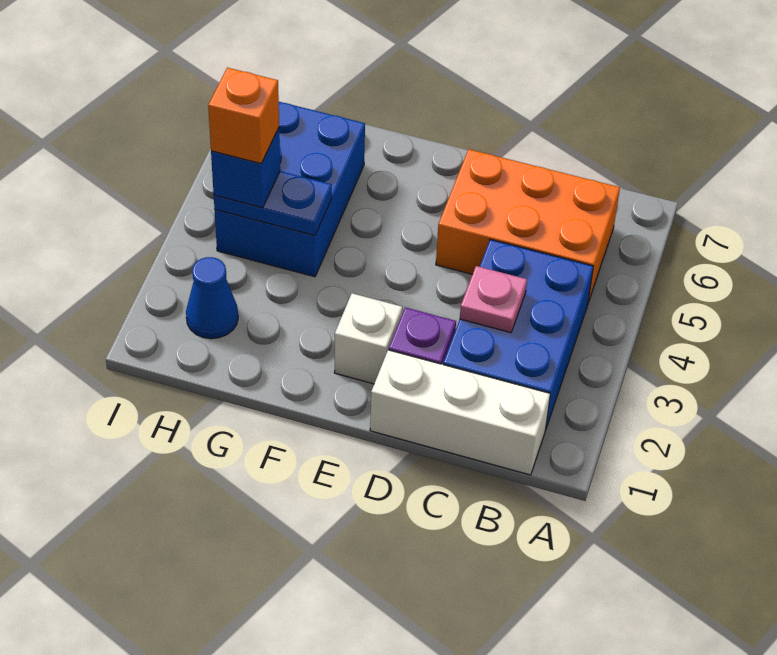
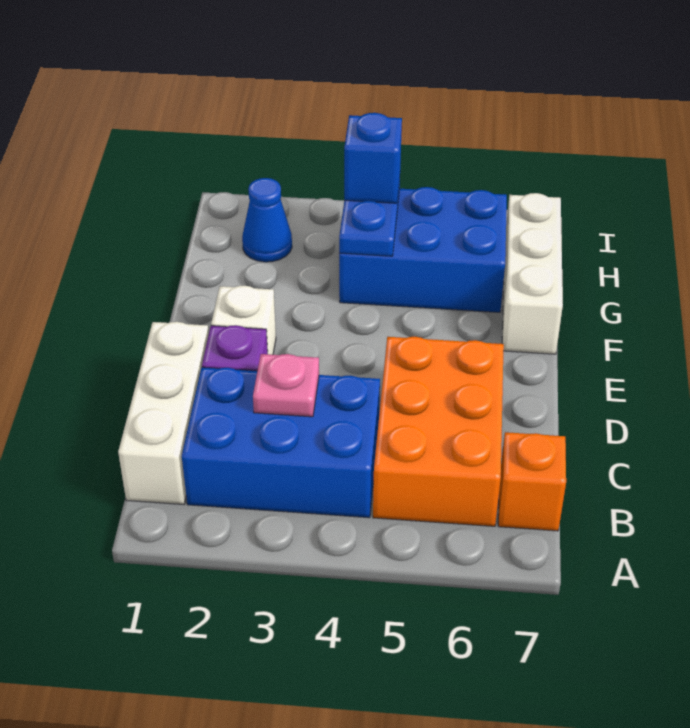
none -> white brick F7:H7 level 1
orange brick H4 level 4 -> orange brick B7 level 1

